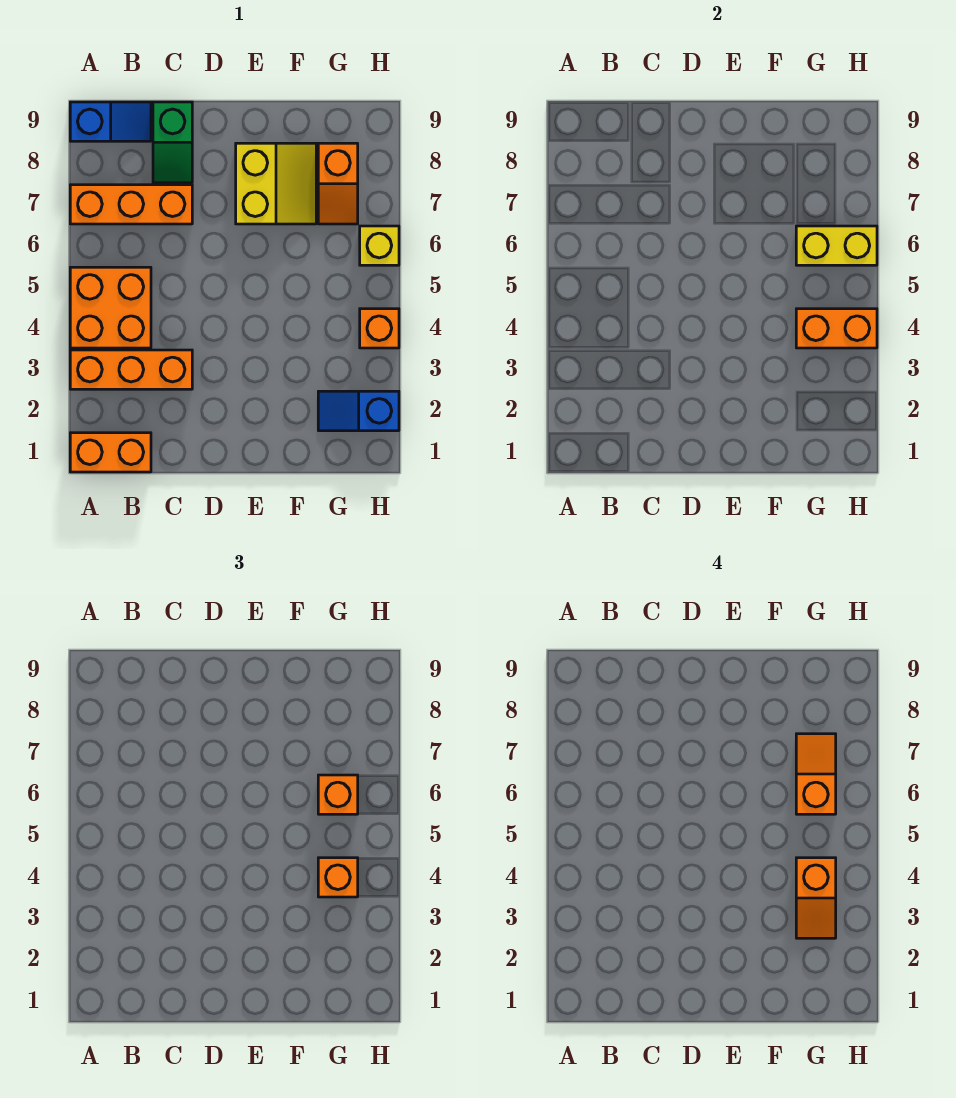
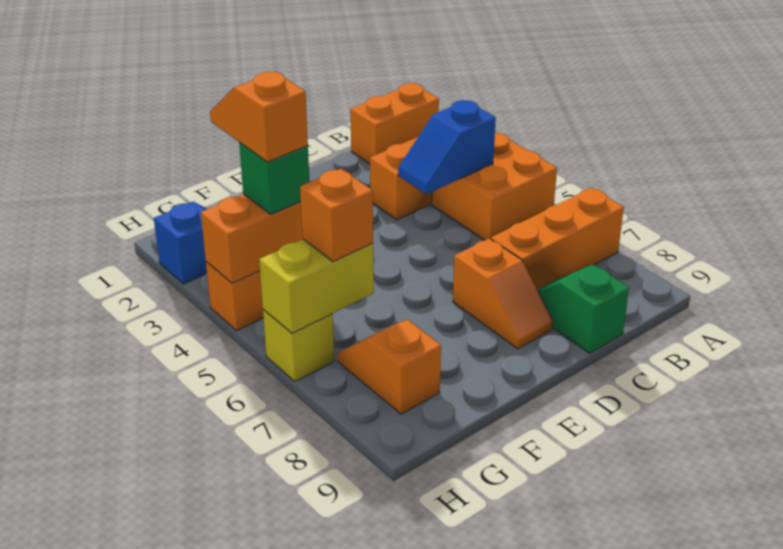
blue slope A9:B9 level 1 top A -> blue slope B4:C4 level 2 top B
yellow slope E7:F8 level 1 top E -> none
orange brick G4 level 3 -> green brick G4 level 3
orange slope G6:G7 level 4 top 6 -> orange slope D7:D8 level 1 top 7

